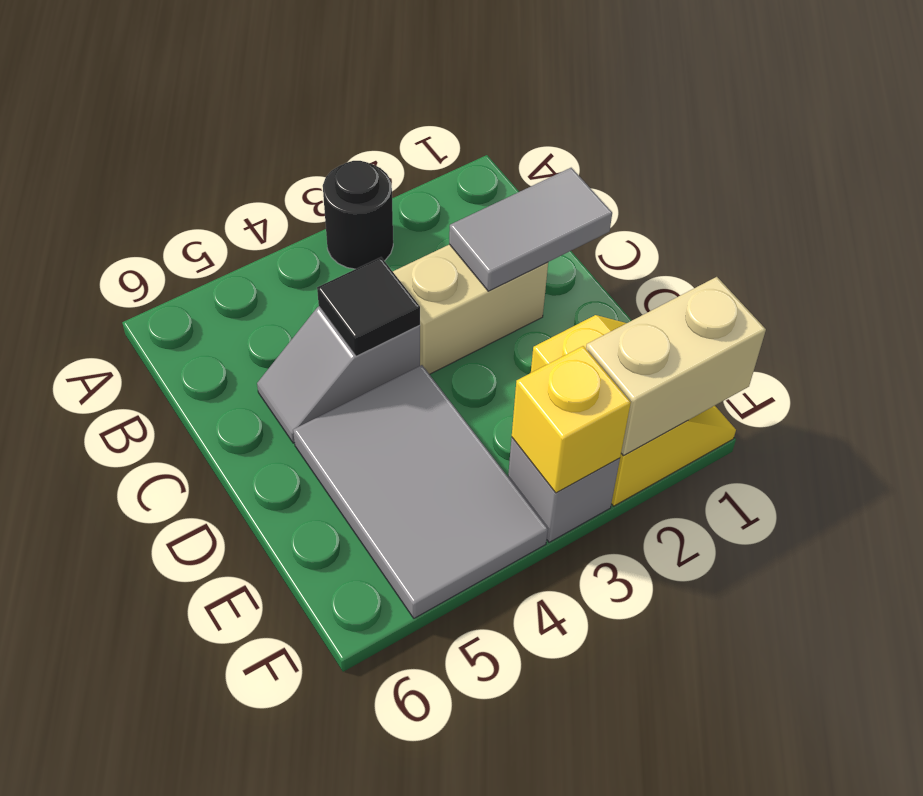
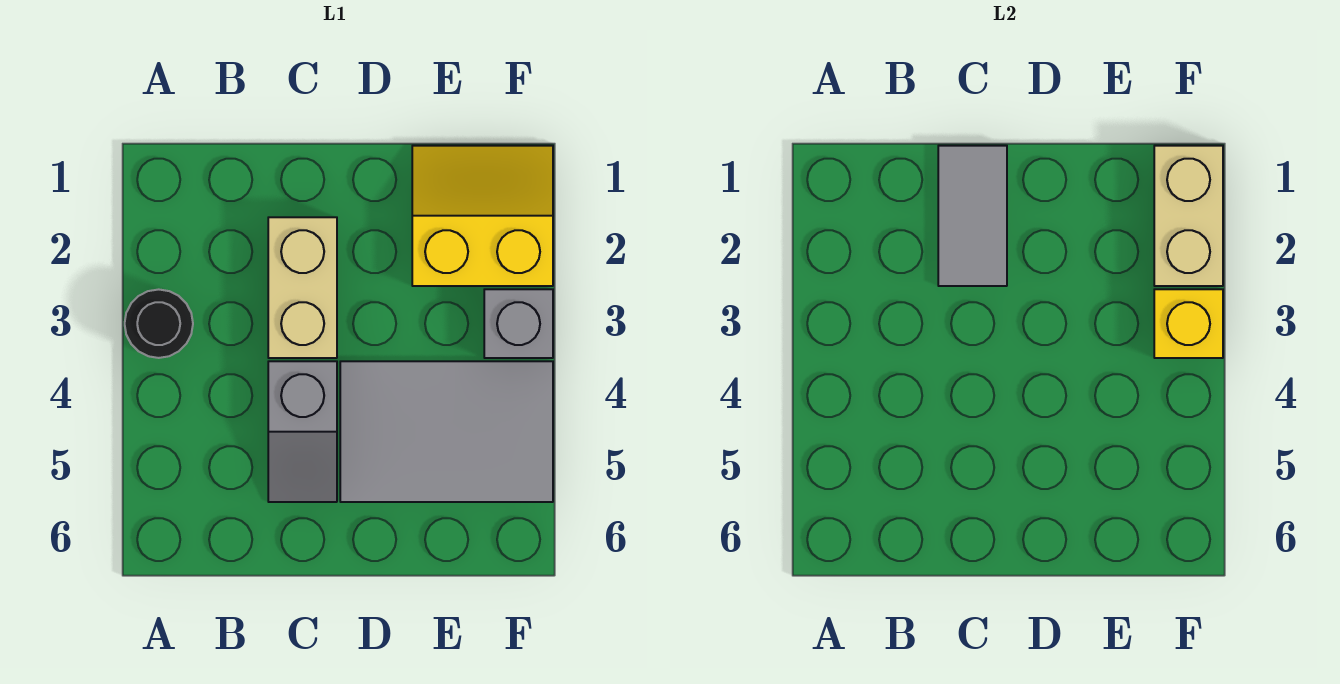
black tile C4 level 2 -> none

